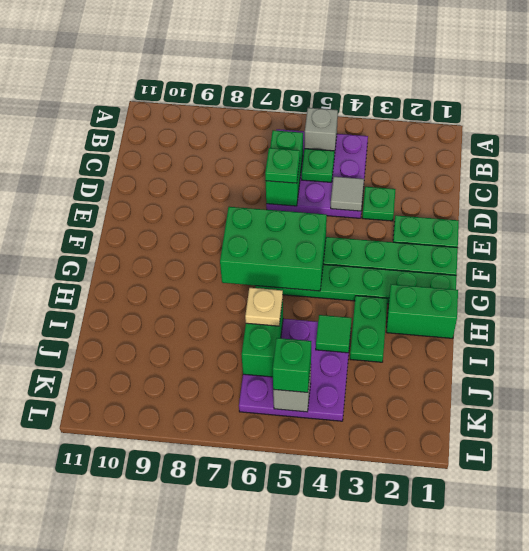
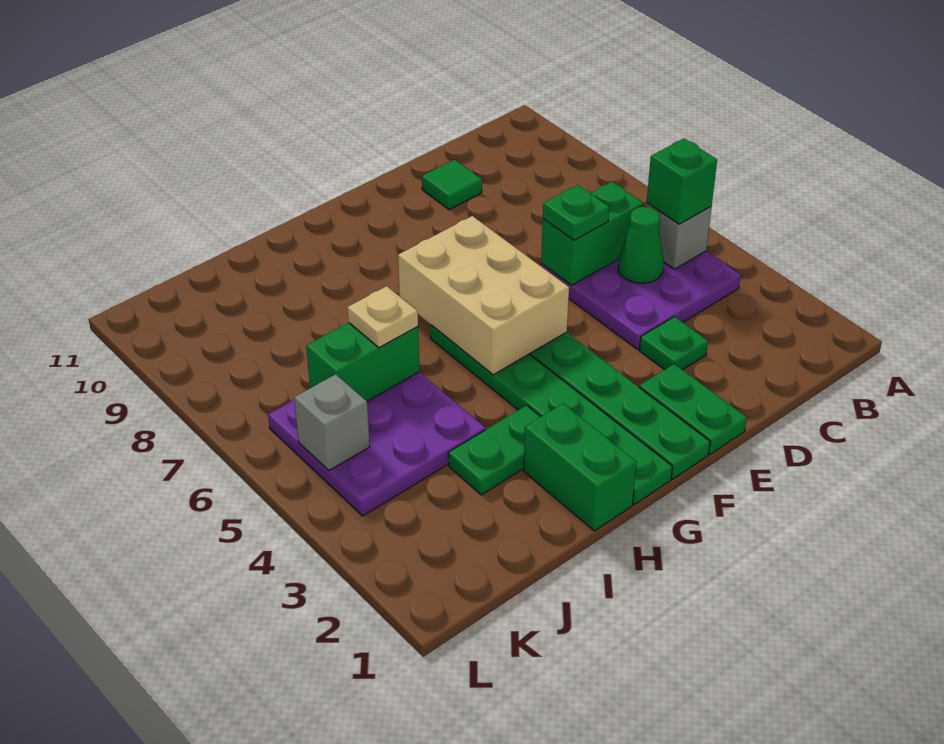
green plate C5 level 2 -> green cone C5 level 2
grey tile D4 level 2 -> none
green brick F5:G7 level 2 -> tan brick F5:G7 level 2
green tile I4 level 2 -> green tile D10 level 1
green brick K5 level 3 -> green brick B5 level 3

